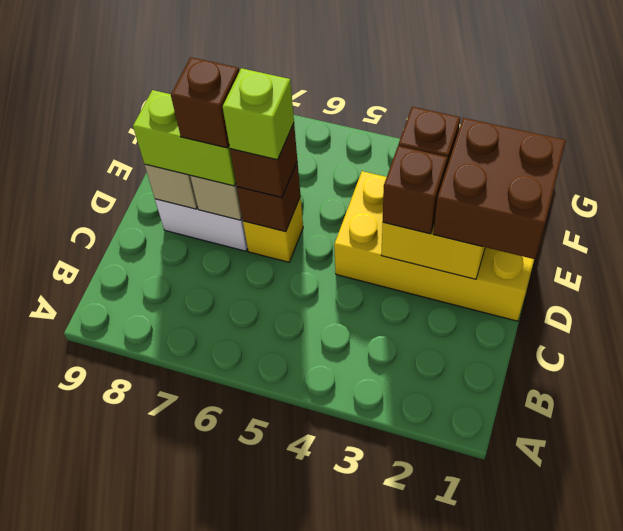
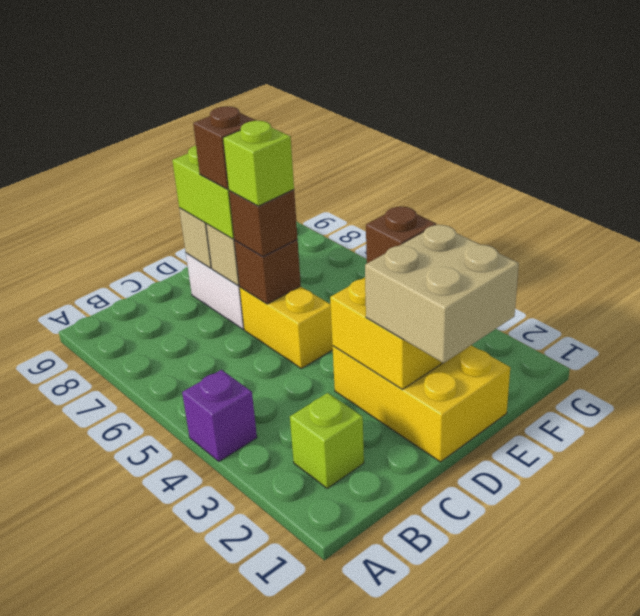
none -> purple brick A4 level 1
none -> lime brick B2 level 1
yellow brick D1:E4 level 1 -> yellow brick D1:E3 level 1
brown brick D1:E2 level 3 -> tan brick D1:E2 level 3
brown brick D3 level 3 -> none
yellow brick D6 level 1 -> yellow brick D5:D6 level 1

